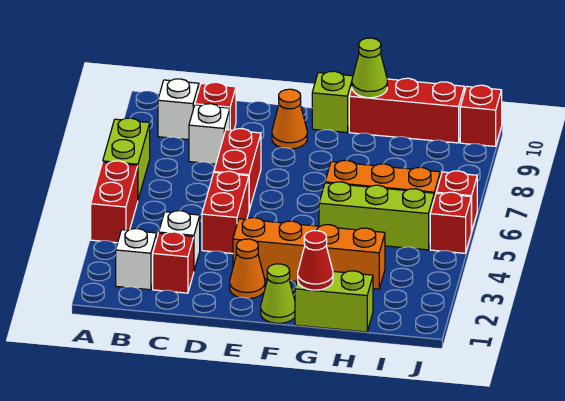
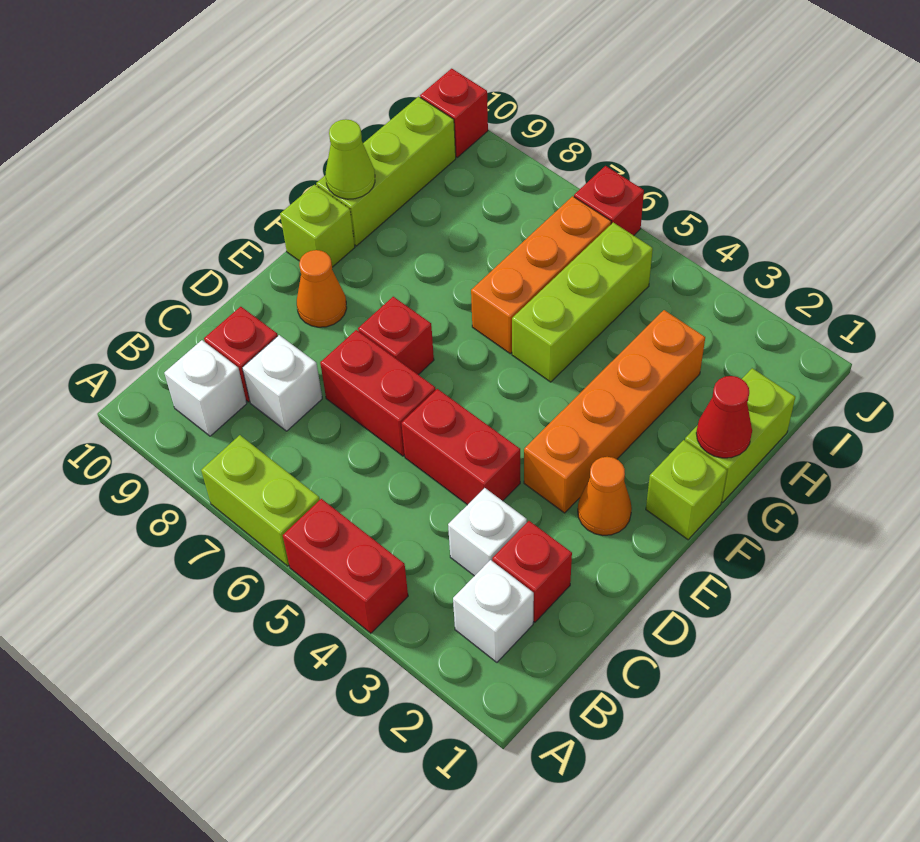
lime cone F1 level 1 -> lime brick F1 level 1
red brick G10:I10 level 1 -> lime brick G10:I10 level 1
red brick J5 level 1 -> red brick E7 level 1

